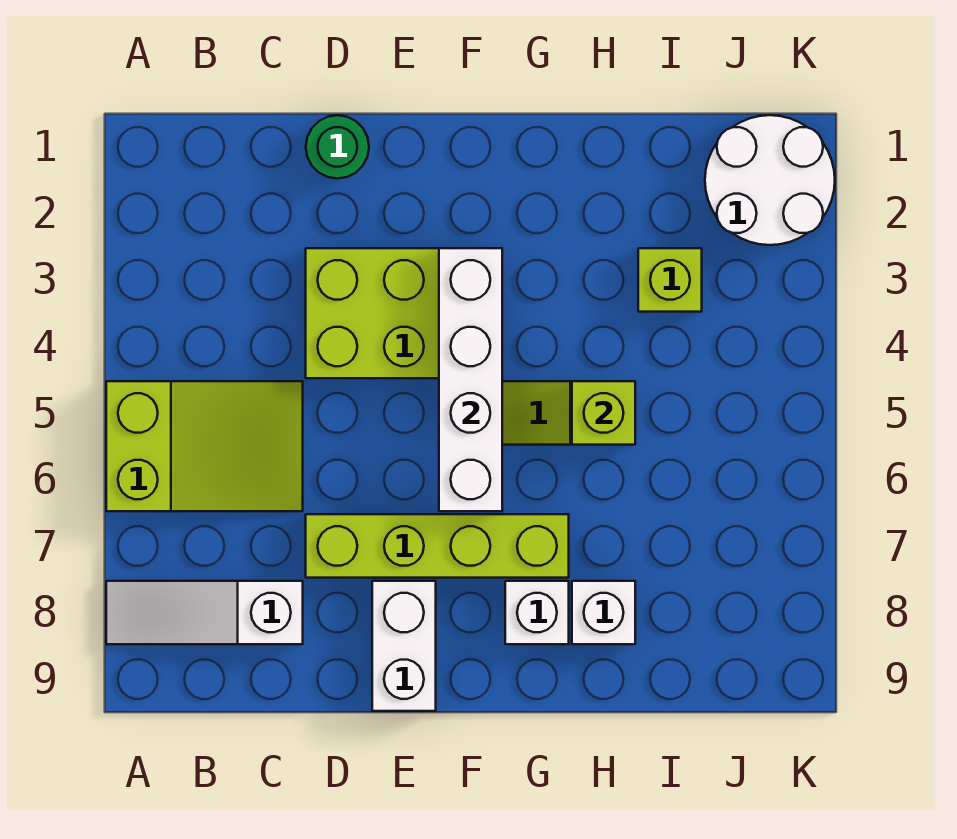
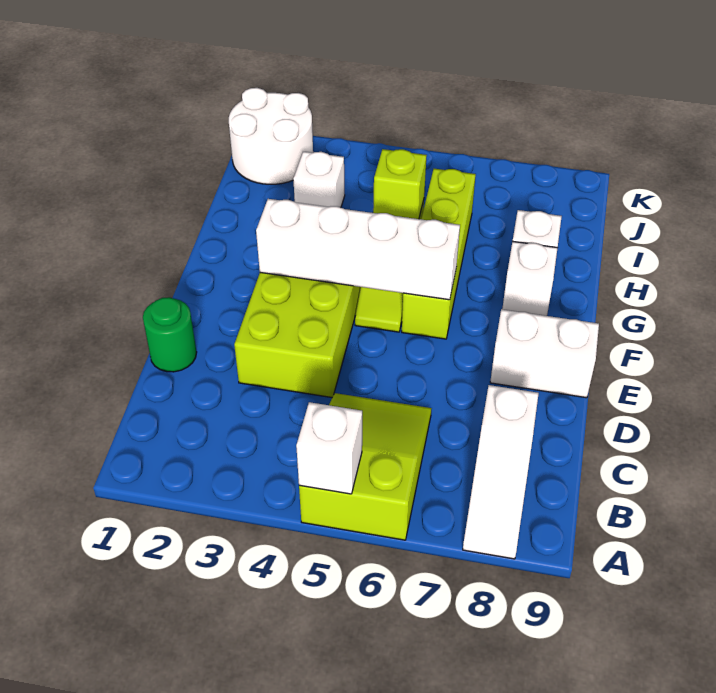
none -> white brick A5 level 2
lime brick D7:G7 level 1 -> lime brick F6:I6 level 1
lime brick I3 level 1 -> white brick I3 level 1

